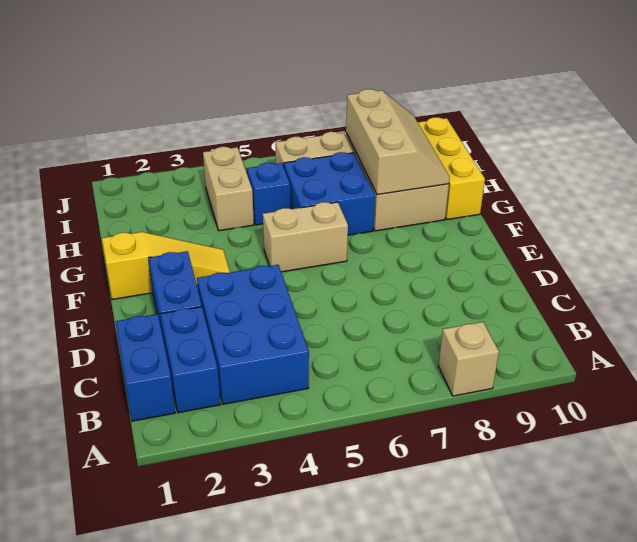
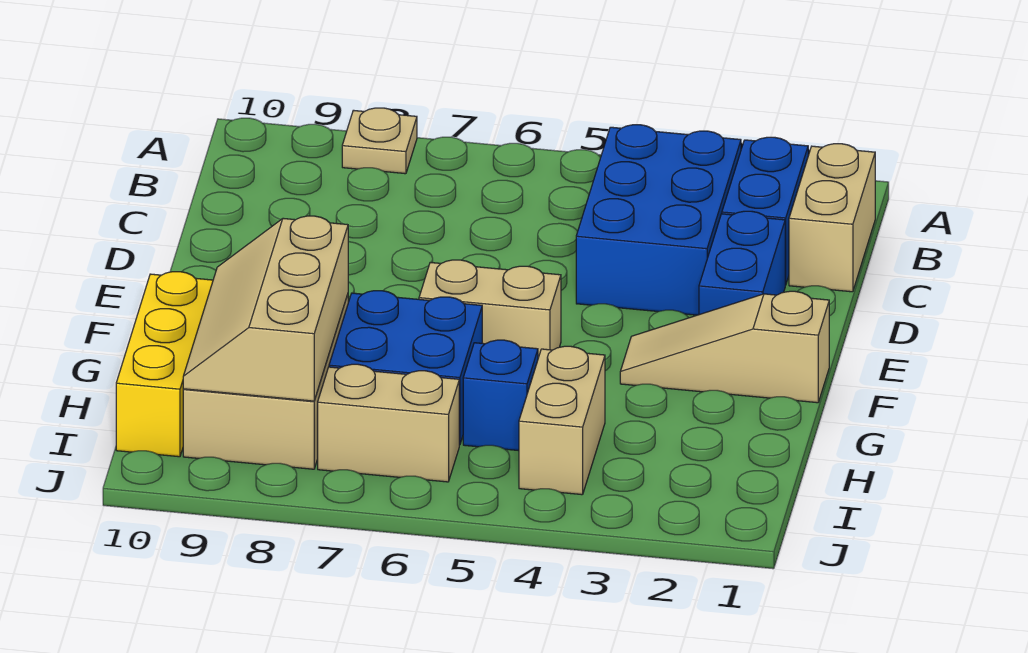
tan brick A8 level 1 -> tan plate A8 level 1
blue brick B1:C1 level 1 -> tan brick B1:C1 level 1
yellow slope F1:F3 level 1 top 1 -> tan slope F1:F3 level 1 top 1

